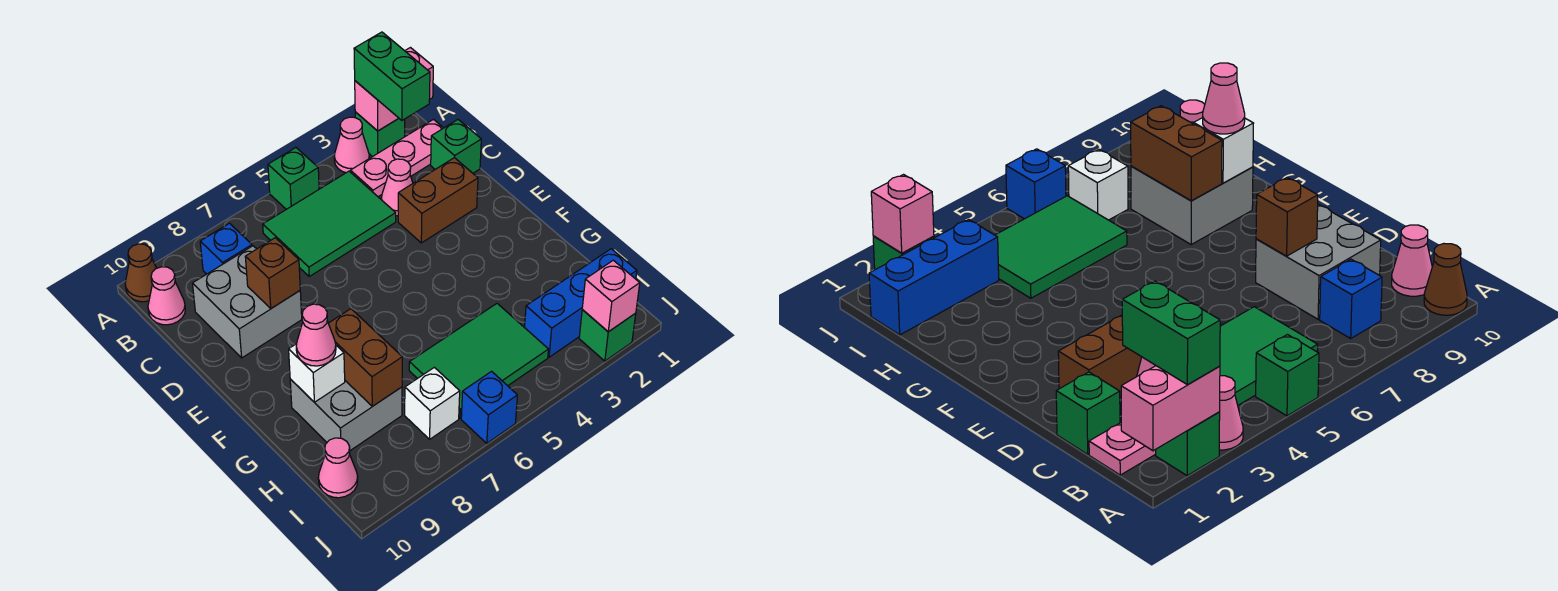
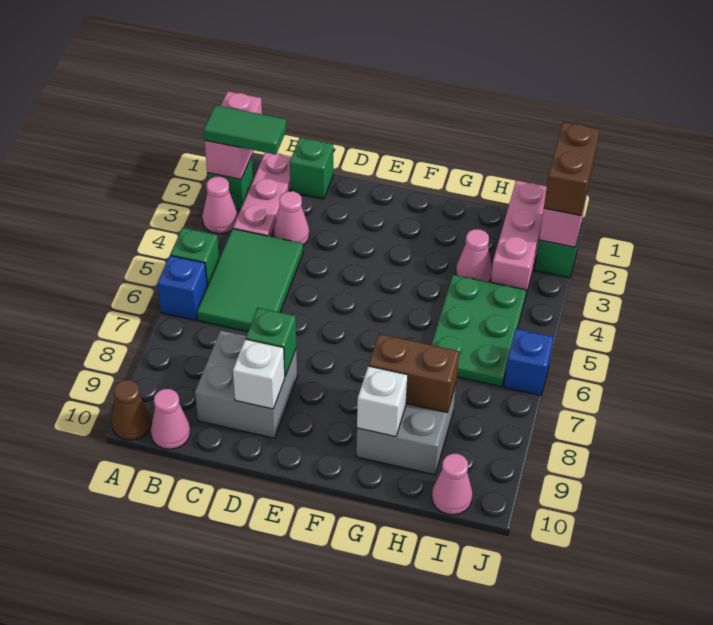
green brick A2:B2 level 3 -> green tile A2:B2 level 3
blue brick B8 level 1 -> blue brick A6 level 1
brown brick D2:D3 level 1 -> brown brick J1:J2 level 3
brown brick D8 level 2 -> green brick D8 level 2
pink cone G9 level 3 -> pink cone H3 level 1
green tile H4:I6 level 1 -> green plate H4:I6 level 1
blue brick I1:I3 level 1 -> pink brick I1:I3 level 1
white brick I7 level 1 -> white brick D9 level 2

